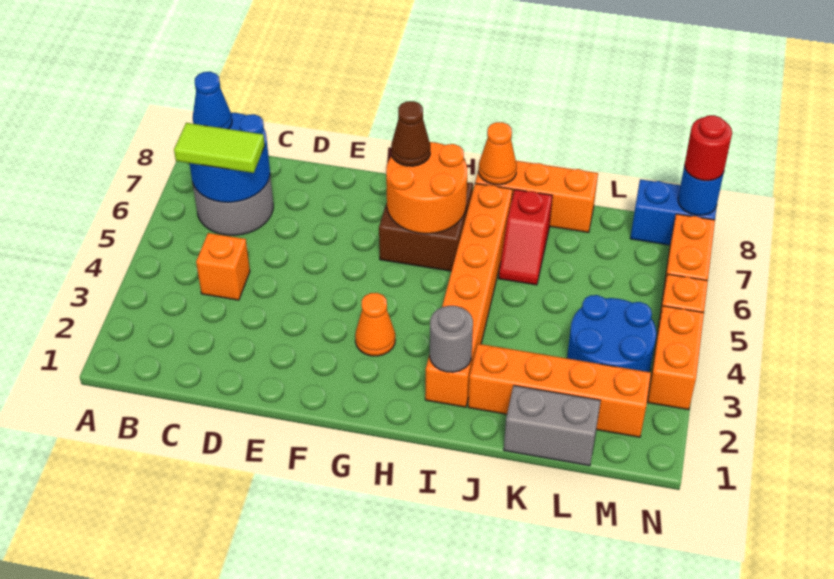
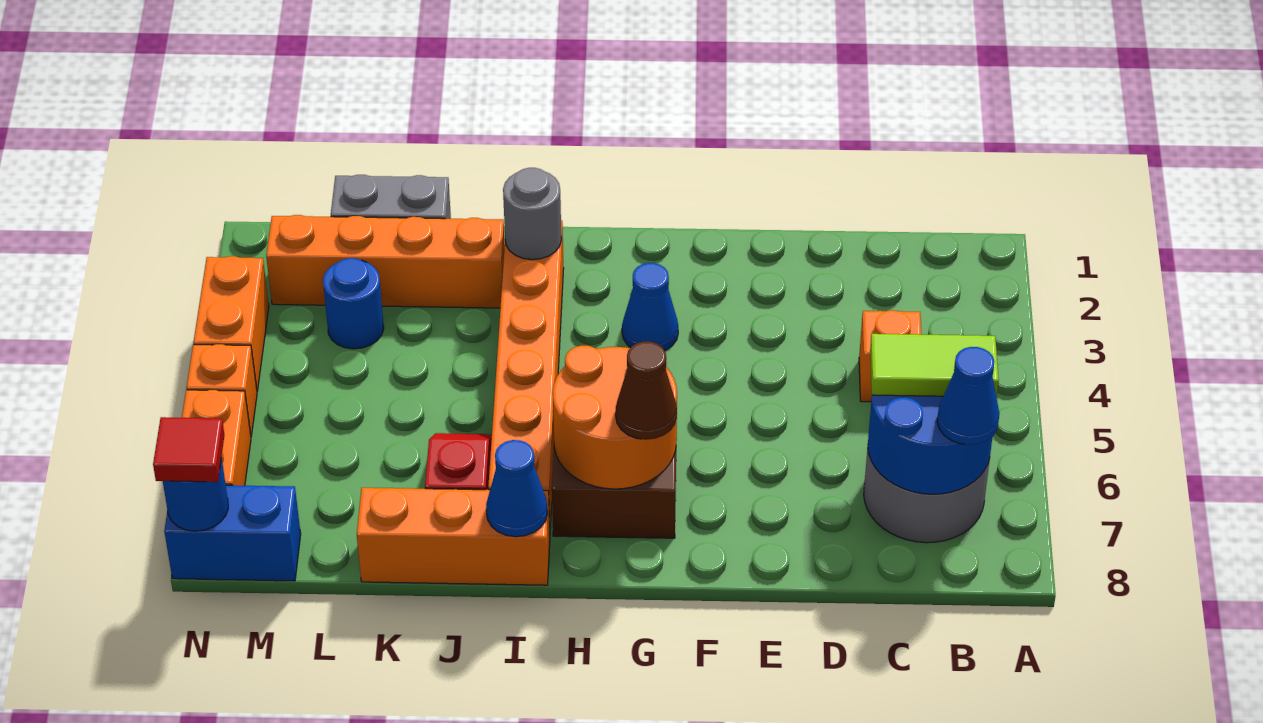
orange cone G3 level 1 -> blue cone G3 level 1
orange cone I8 level 2 -> blue cone I8 level 2
blue round brick L3:M4 level 1 -> blue round brick L3 level 1
red round brick N8 level 3 -> red tile N8 level 3

